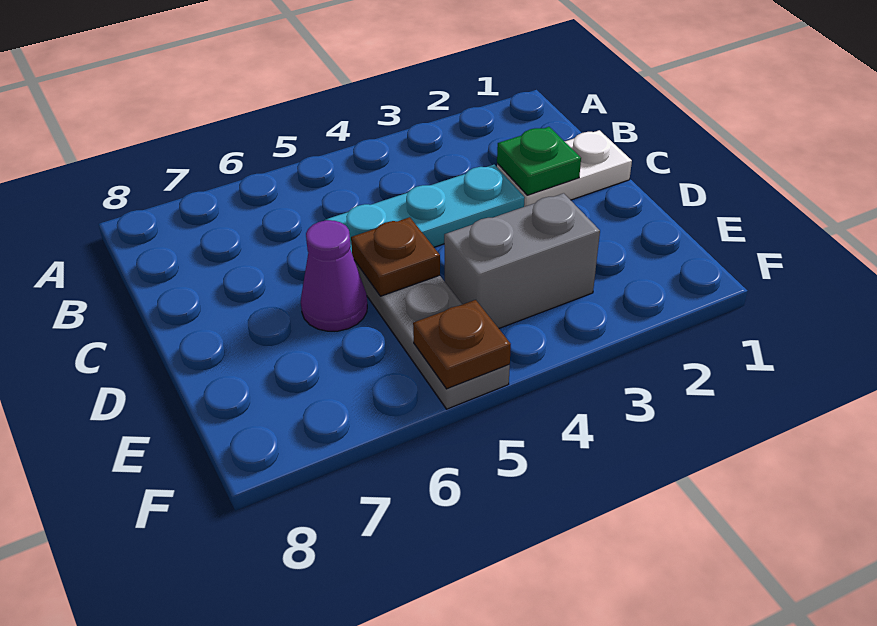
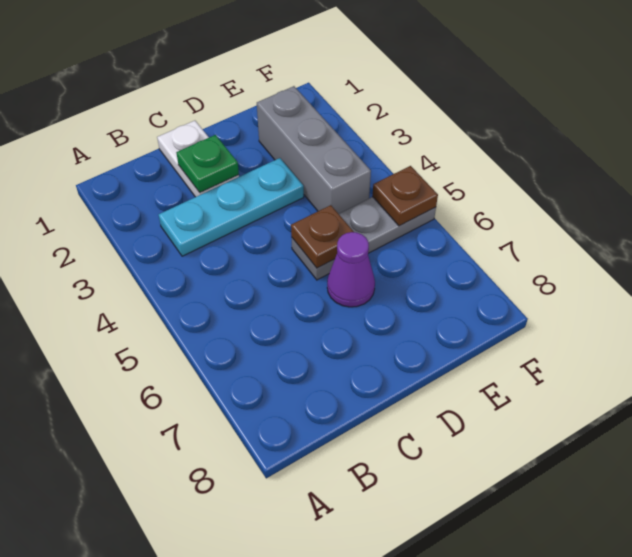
cyan plate C3:C5 level 1 -> cyan plate B3:D3 level 1
grey brick E3:E4 level 1 -> grey brick E2:E4 level 1

